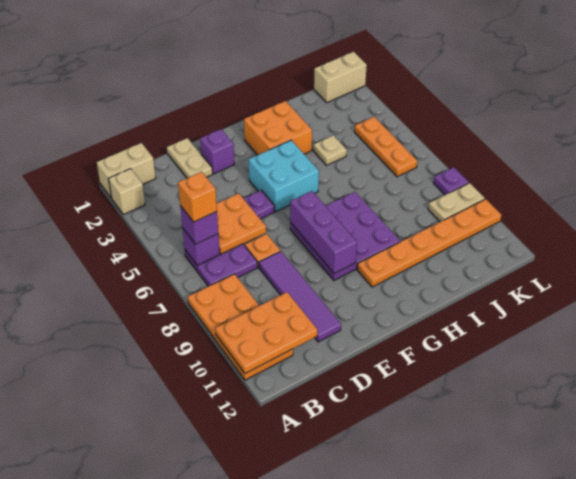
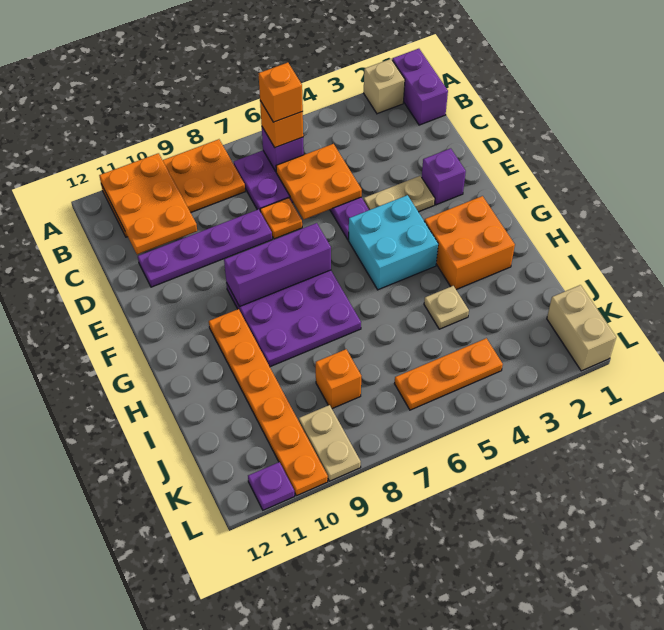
tan brick A1:B1 level 1 -> purple brick A1:B1 level 1
purple brick B6 level 3 -> orange brick B6 level 3
tan plate D1:D2 level 1 -> tan plate E3:E4 level 1
purple tile D8:D11 level 1 -> purple plate D8:D11 level 1
none -> orange brick J8 level 1
purple plate L8 level 1 -> purple plate L11 level 1

